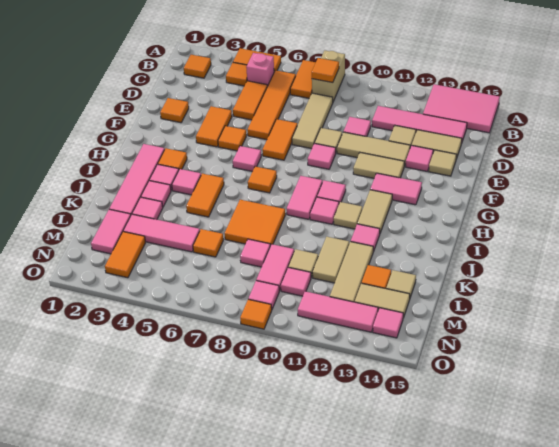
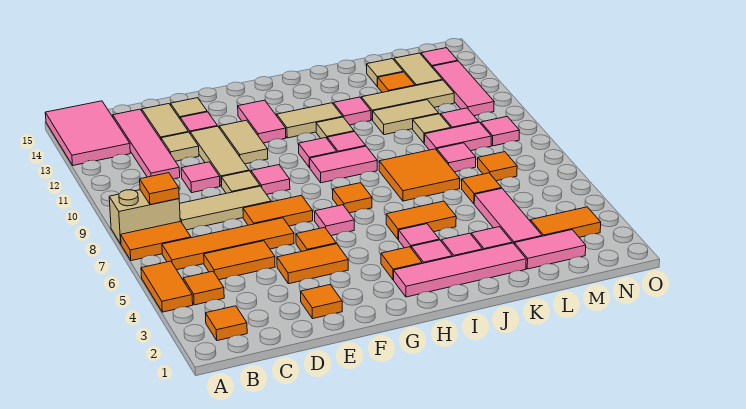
pink brick B5 level 1 -> none
orange tile O9 level 1 -> orange tile M7 level 1

